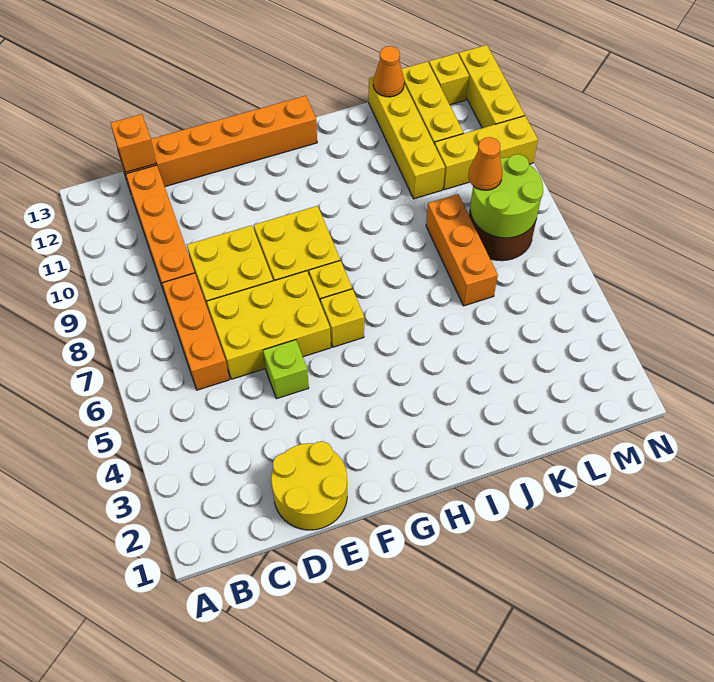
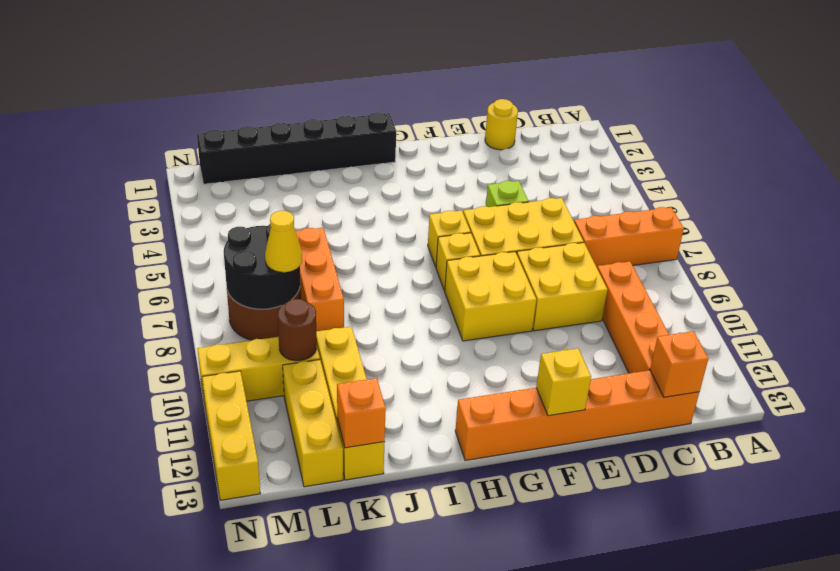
orange brick C6:C8 level 1 -> orange brick A7:C7 level 1
yellow round brick D1:E2 level 1 -> yellow round brick D1 level 1
none -> black brick H1:M1 level 1
orange cone K13 level 2 -> orange brick K13 level 2
lime round brick L7:M8 level 2 -> black round brick L7:M8 level 2
orange cone L8 level 3 -> yellow cone L8 level 3
none -> brown round brick L10 level 2
yellow brick M13 level 1 -> yellow brick F13 level 2

